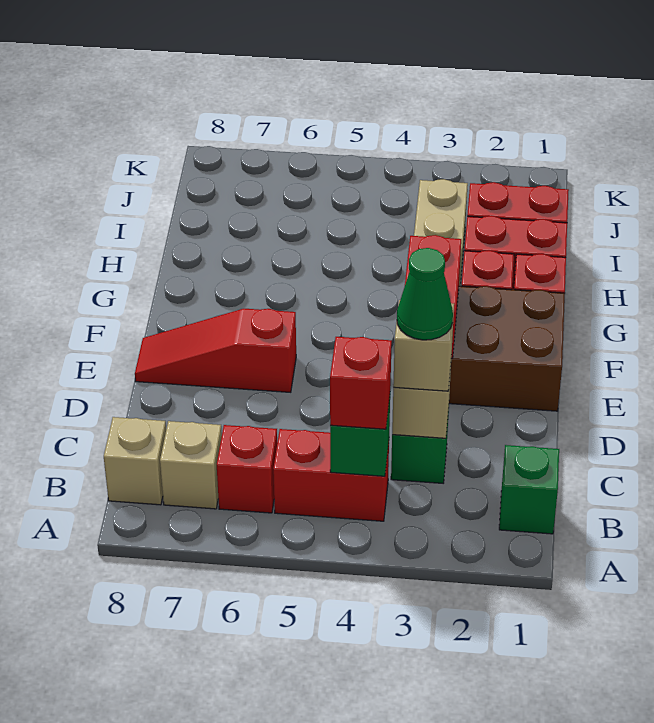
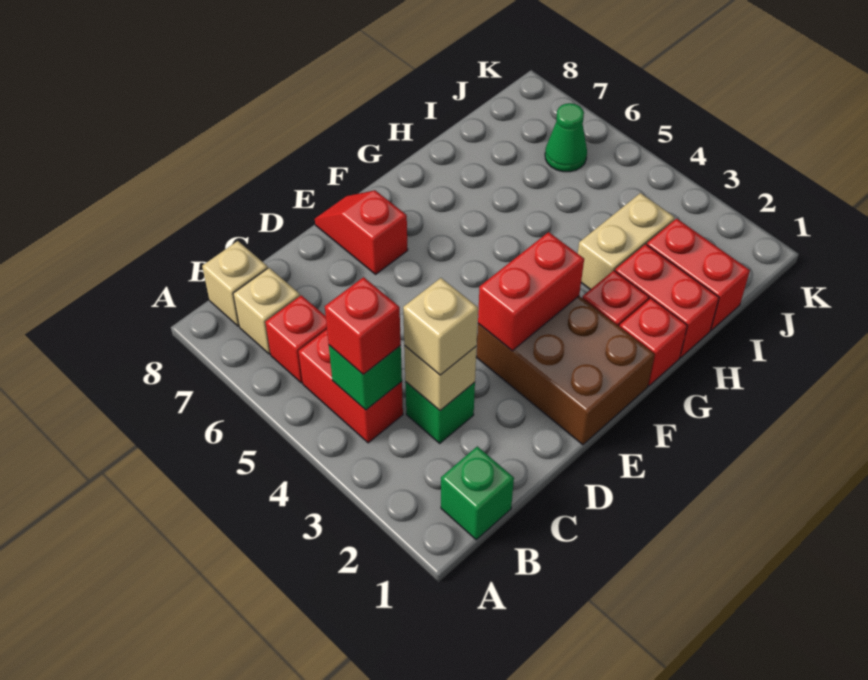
green cone C3 level 4 -> green cone J6 level 1
red slope E6:E8 level 1 top 6 -> red slope E7:E8 level 1 top 7

